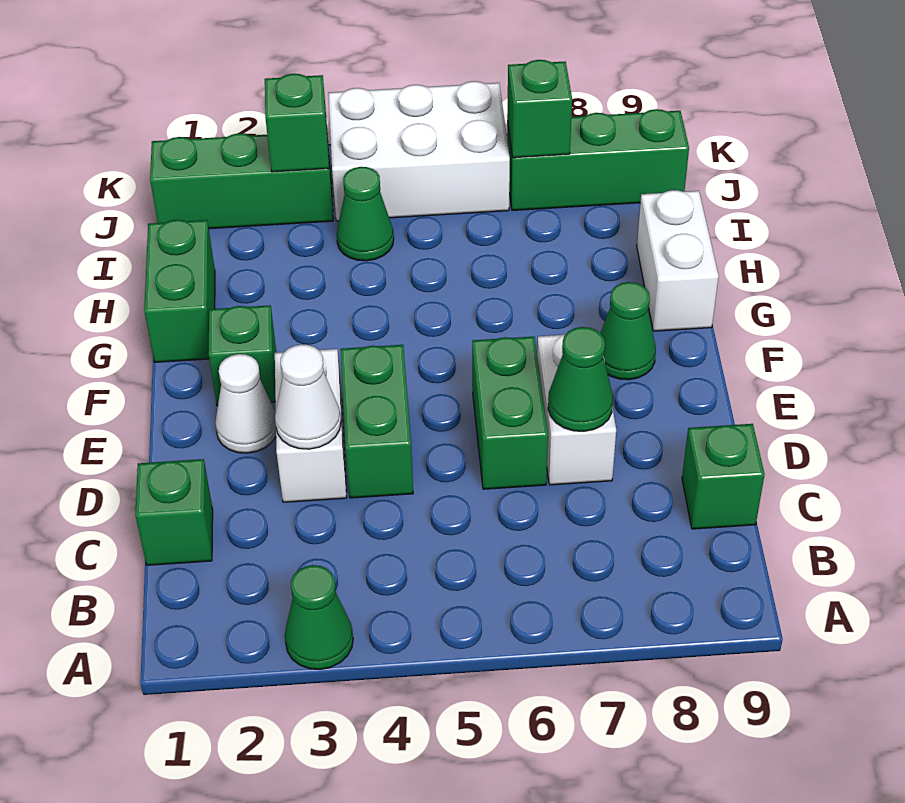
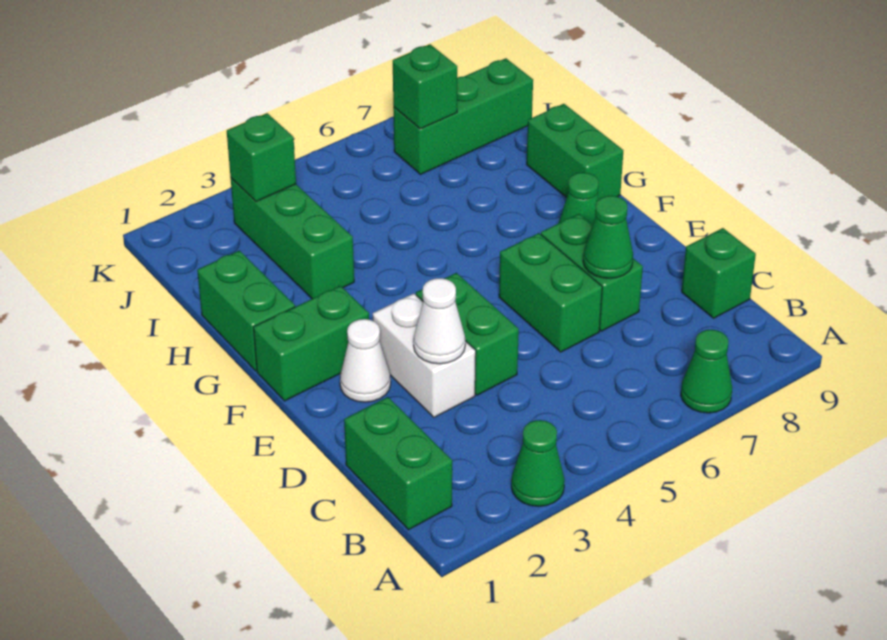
green brick C1 level 1 -> green brick B1:C1 level 1
white brick D7:E7 level 1 -> green brick D7:E7 level 1
green brick F2 level 1 -> green brick F1:F2 level 1
white brick G9:H9 level 1 -> green brick G9:H9 level 1
green cone I4 level 1 -> green cone A7 level 1
green brick J1:J3 level 1 -> green brick H3:J3 level 1
white brick J4:K6 level 1 -> none

